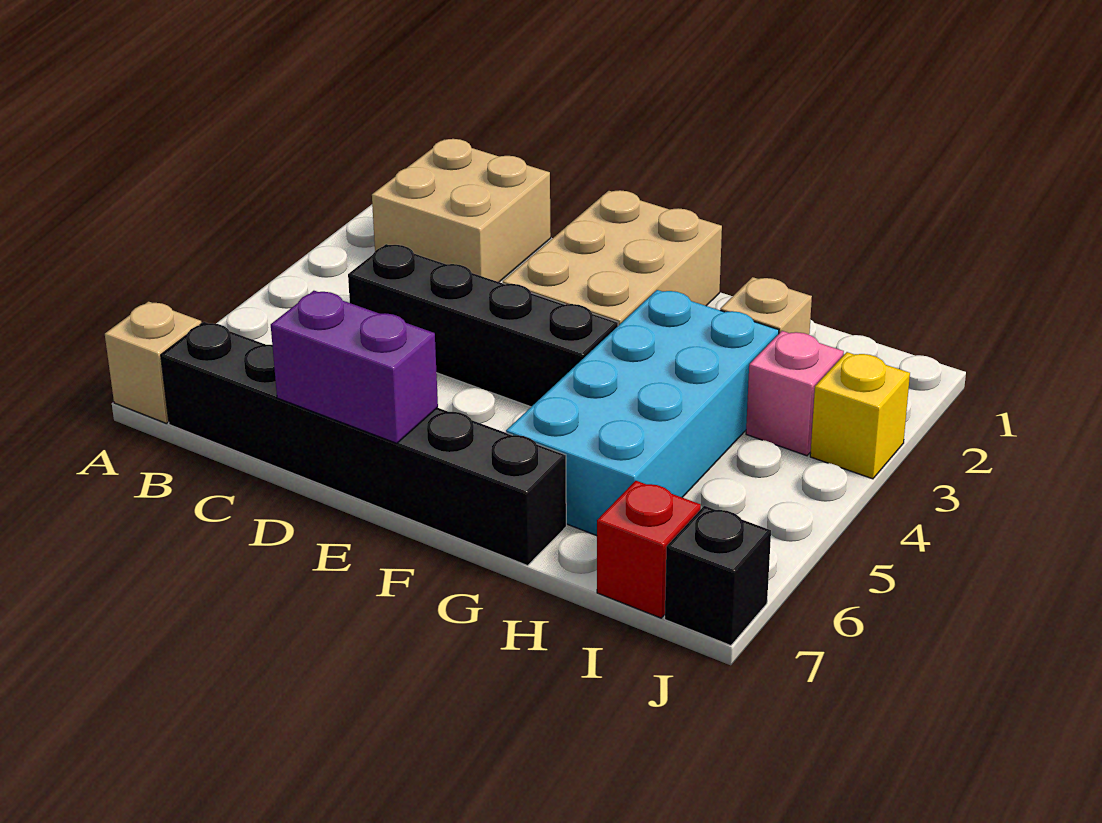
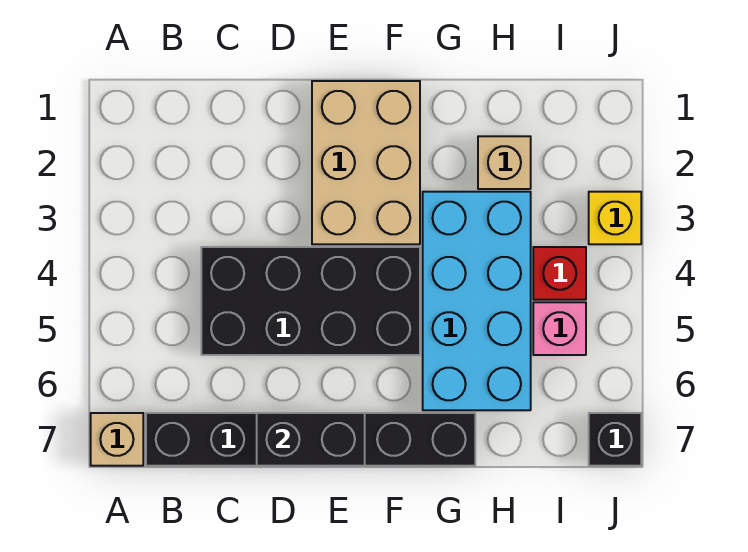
tan brick B1:C2 level 1 -> none
black brick C4:F4 level 1 -> black brick C4:F5 level 1
purple brick D7:E7 level 2 -> black brick D7:E7 level 2
pink brick I3 level 1 -> pink brick I5 level 1
red brick I7 level 1 -> red brick I4 level 1

